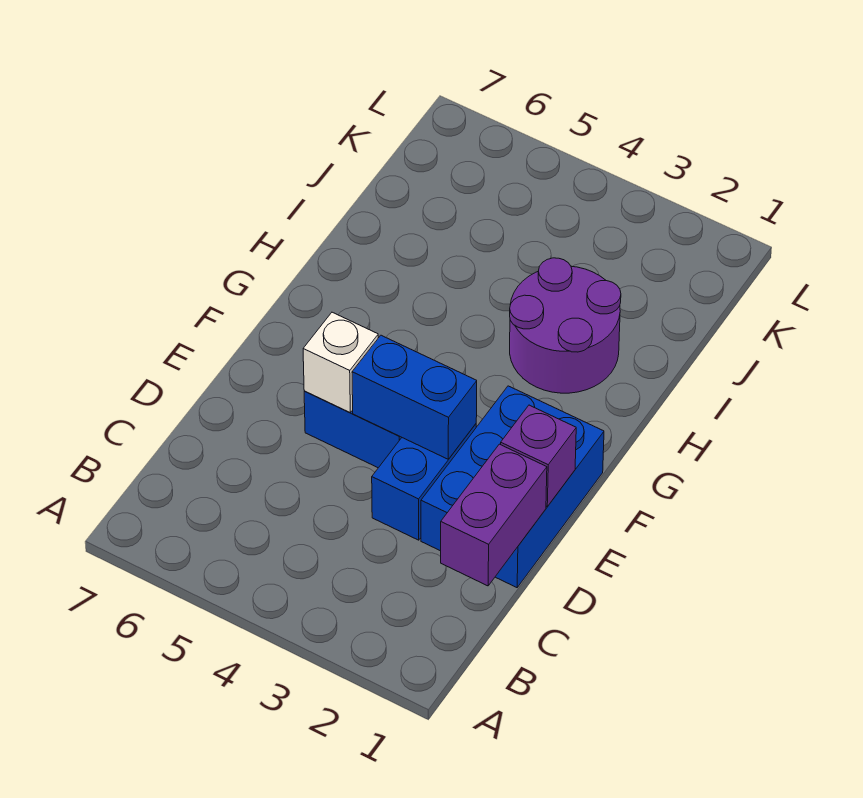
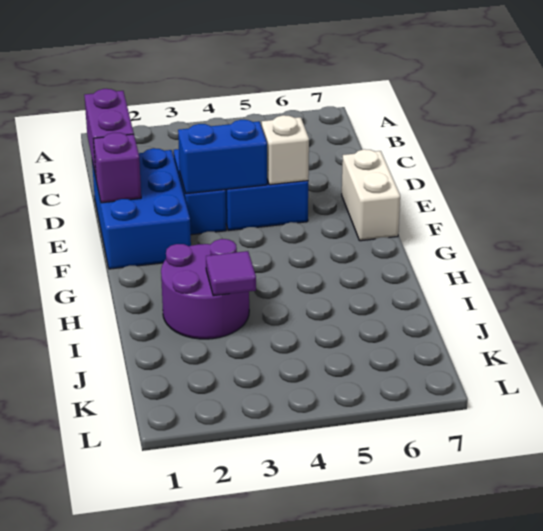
none -> white brick E7:F7 level 1
none -> purple tile I3 level 2

